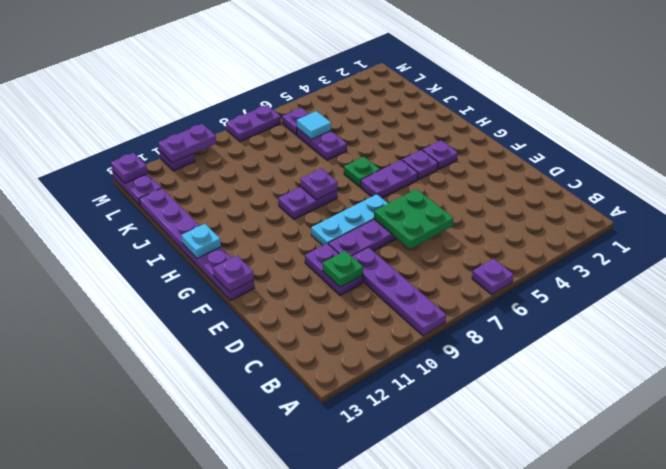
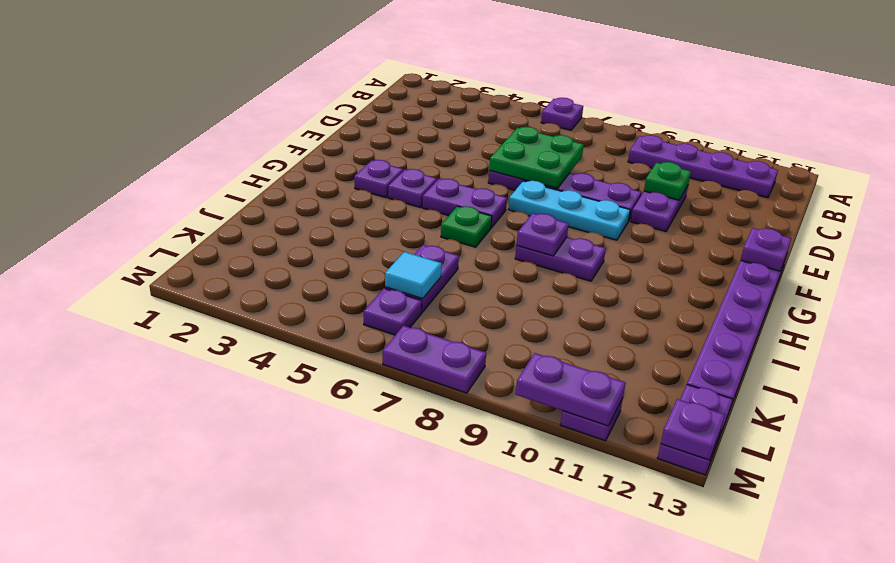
purple plate A9:D9 level 1 -> purple plate B9:B12 level 1
cyan plate H13 level 2 -> none

